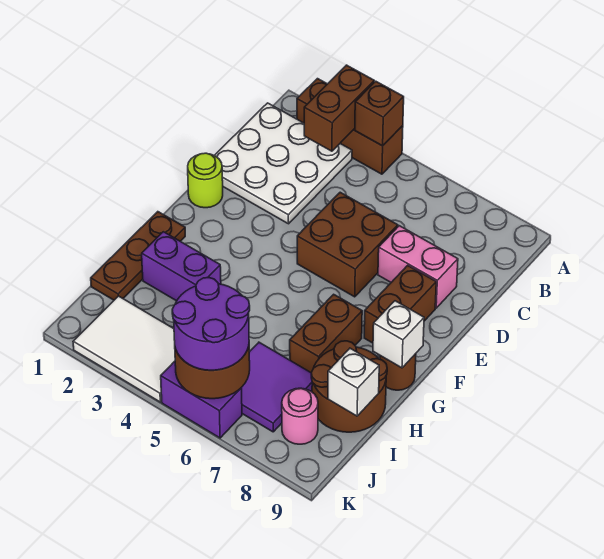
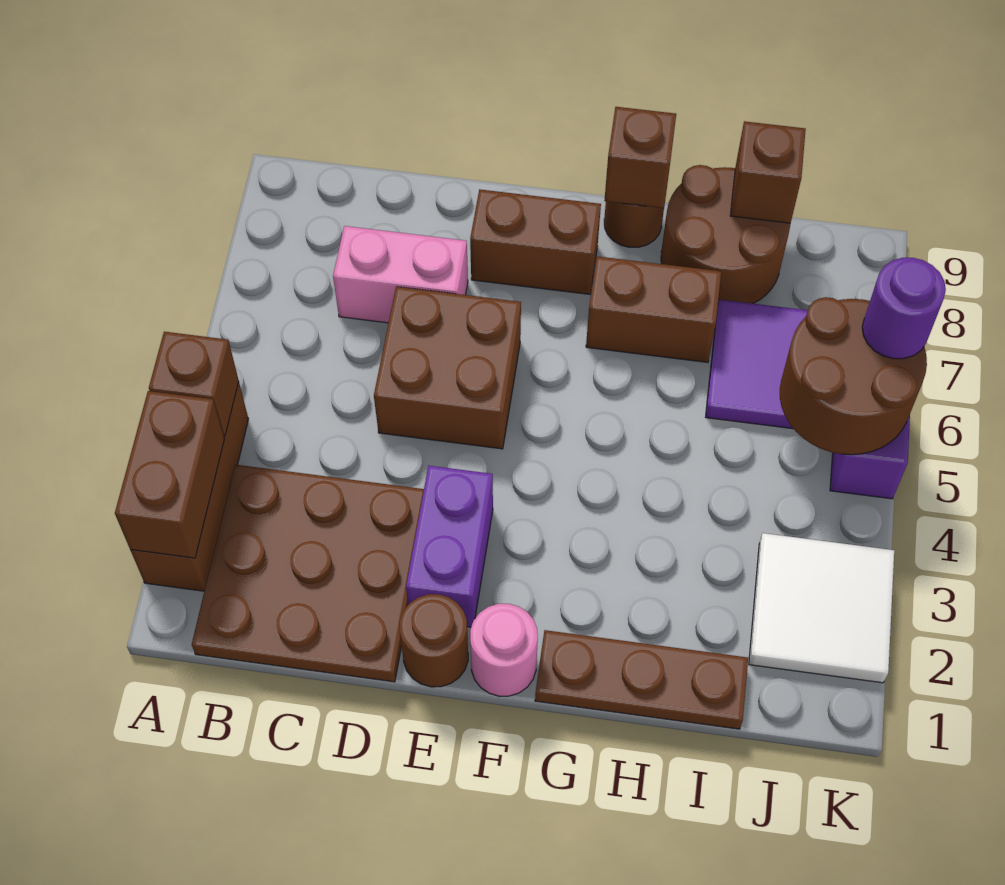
brown brick A3:B3 level 2 -> brown brick A2:A3 level 2
white plate B1:D3 level 1 -> brown plate B1:D3 level 1
pink brick D7:D8 level 1 -> pink brick C7:D7 level 1
lime round brick E1 level 1 -> brown round brick E1 level 1
white brick G9 level 2 -> brown brick G9 level 2
purple brick H2:H3 level 1 -> purple brick E2:E3 level 1
white brick I9 level 2 -> brown brick I9 level 2
white tile J2:K4 level 1 -> white tile J2:K3 level 1
purple round brick J5:K6 level 3 -> purple round brick K6 level 3
pink round brick J8 level 1 -> pink round brick F1 level 1

